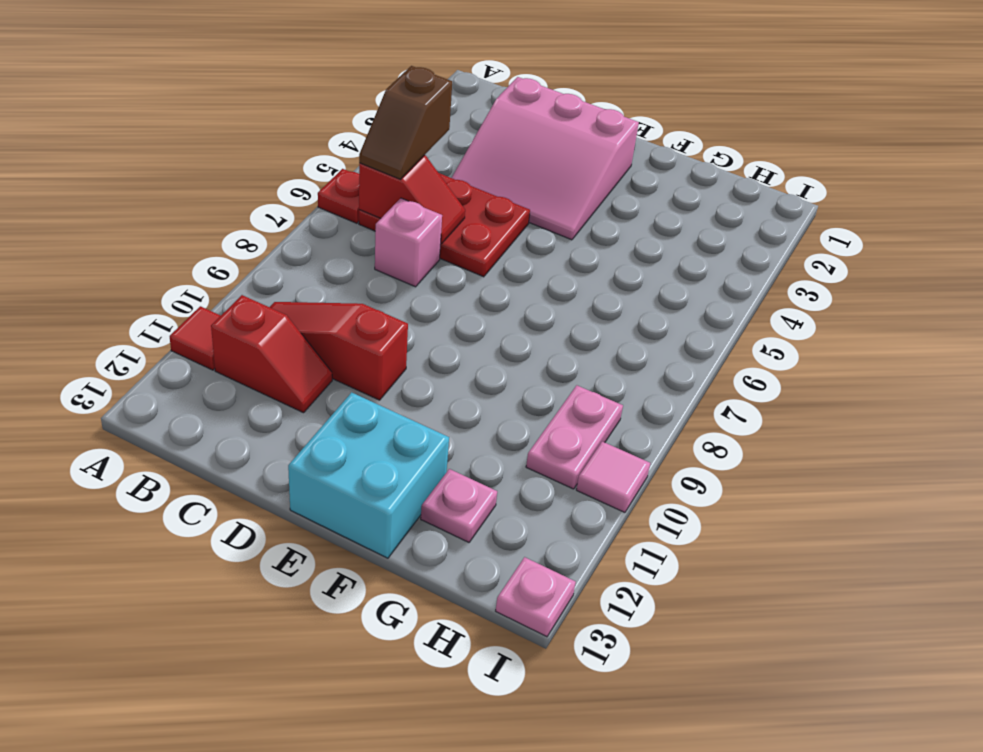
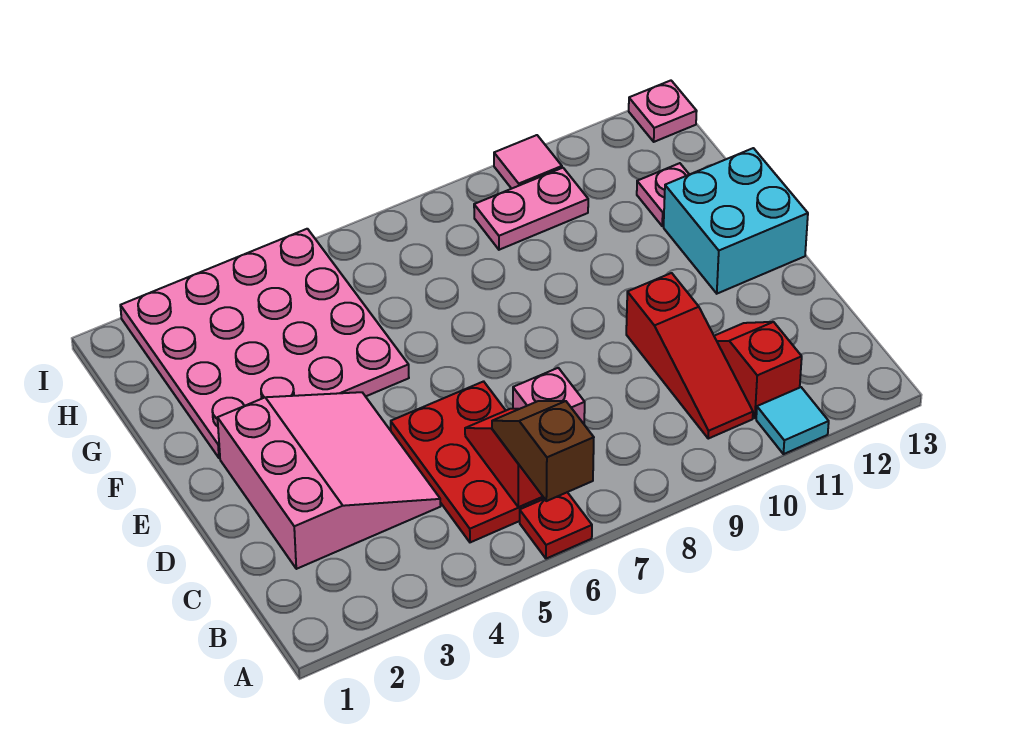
red tile A11 level 1 -> cyan tile A11 level 1
brown slope B5:B6 level 3 top 5 -> brown slope A6:B6 level 3 top A
none -> pink plate F2:I5 level 1

